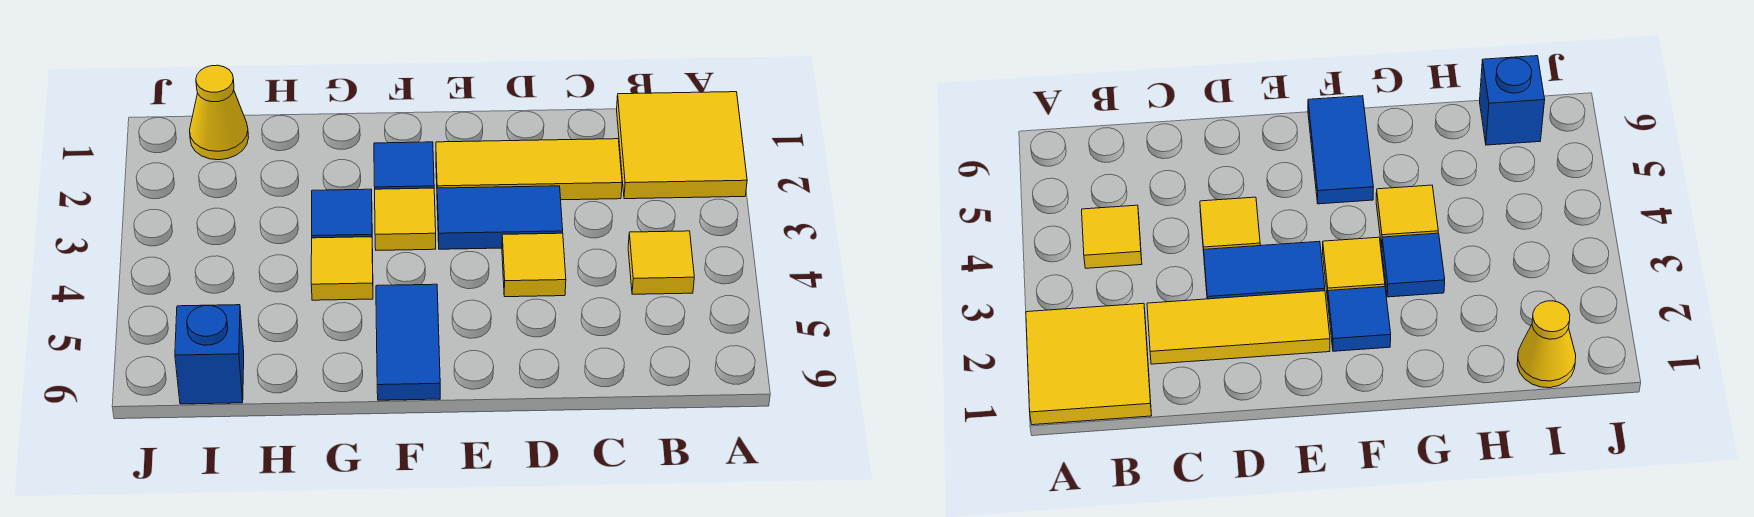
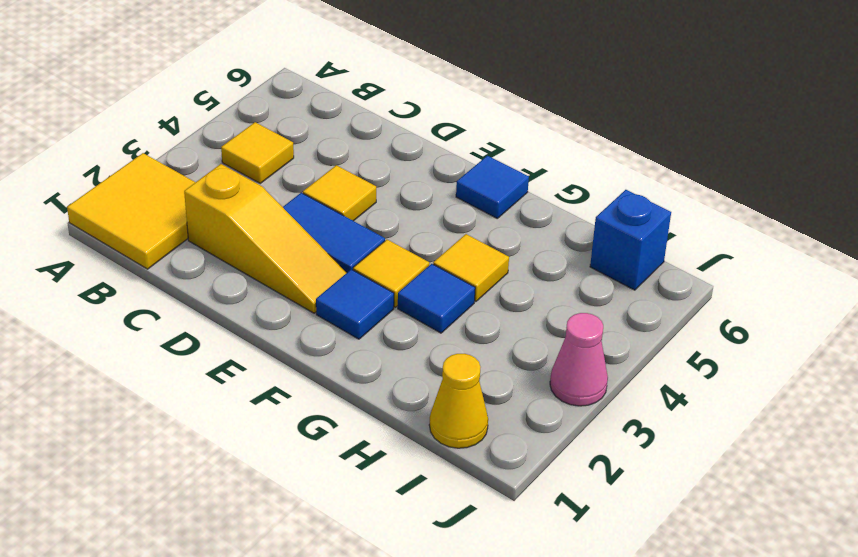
yellow tile C2:E2 level 1 -> yellow slope C2:E2 level 1 top C
blue tile F5:F6 level 1 -> blue tile F6 level 1
none -> pink cone J3 level 1

